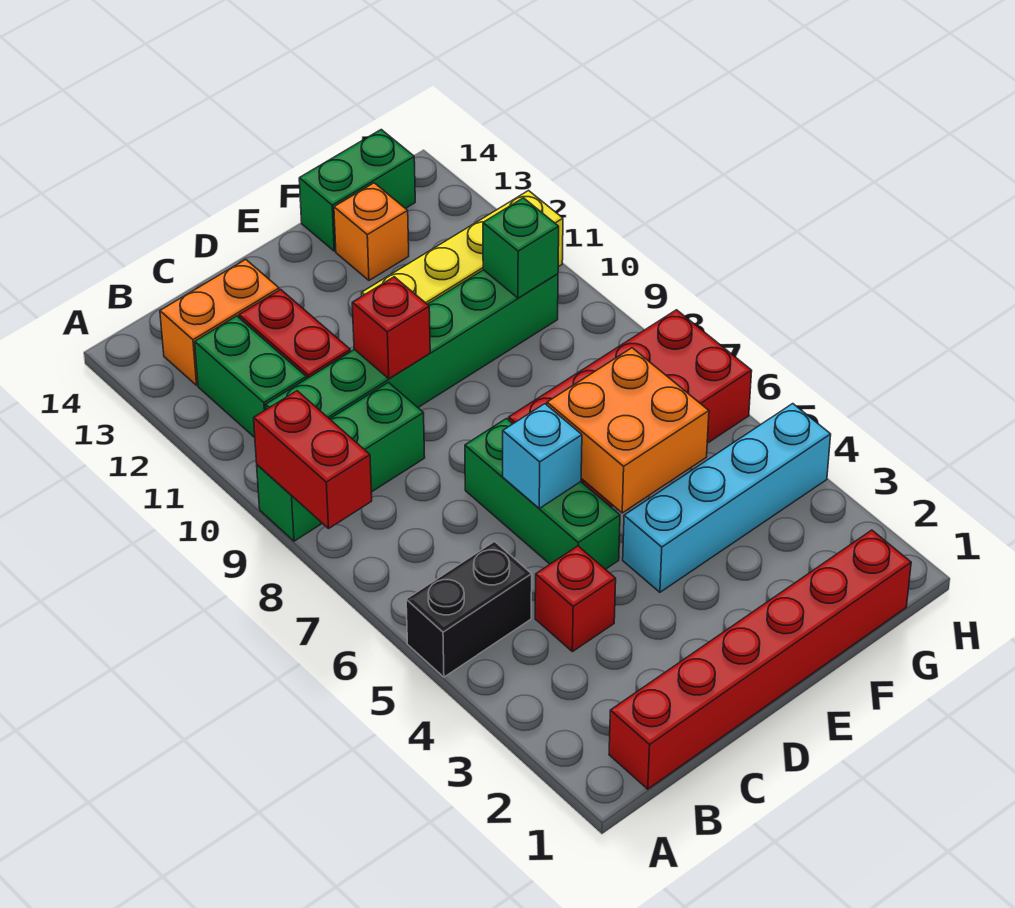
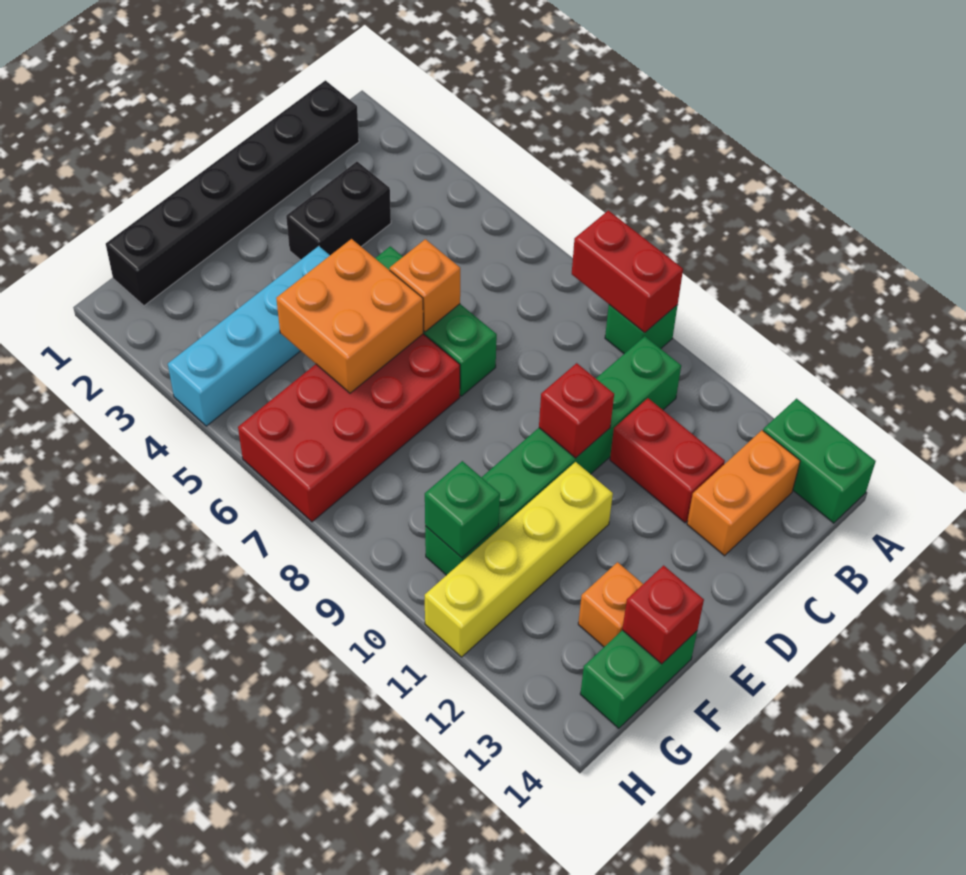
black brick A5:B5 level 1 -> black brick C3:D3 level 1
green brick A9:C9 level 1 -> green brick A9 level 1
red brick B1:G1 level 1 -> black brick B1:G1 level 1
green brick B11:B12 level 1 -> green brick A13:A14 level 1
red brick C4 level 1 -> red brick F14 level 2
cyan brick D6 level 2 -> orange brick D6 level 2

